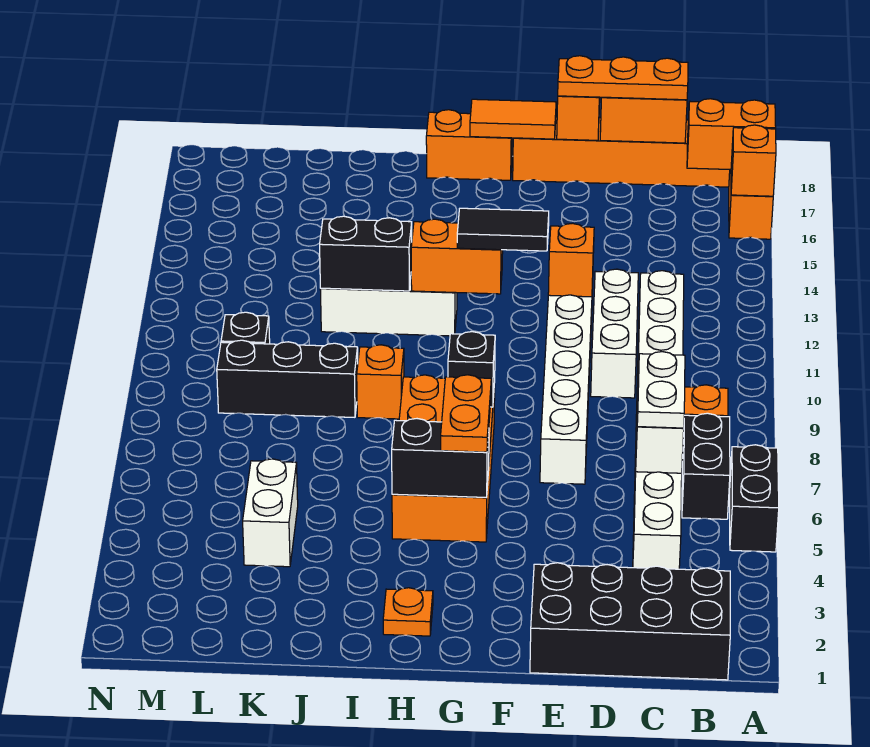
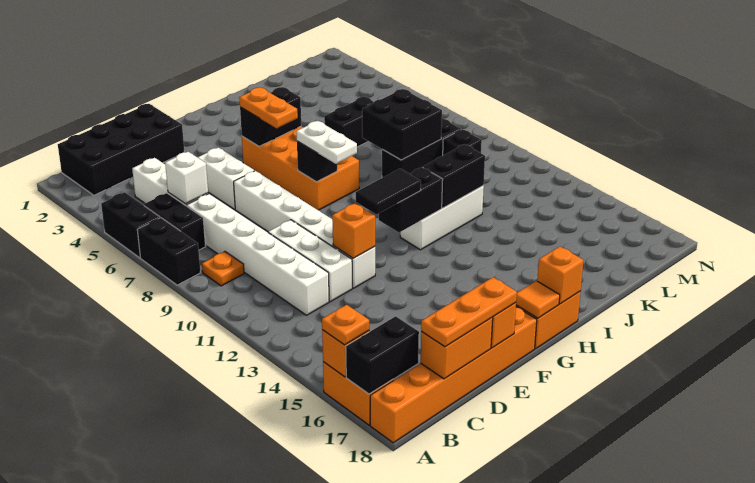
none -> black brick A7:A8 level 1
orange brick A17:B17 level 2 -> black brick A17:B17 level 2
white plate C6:C7 level 3 -> white plate G8:G9 level 3
orange tile F18:G18 level 2 -> orange tile G18 level 2
orange brick G12:H12 level 2 -> black brick G12:H12 level 2
orange plate H2 level 1 -> orange plate A16 level 3
orange brick I9 level 1 -> orange brick H18 level 2
none -> black brick J6:K6 level 1
none -> black brick J8:K9 level 2
white brick K4:K5 level 1 -> white brick E5:E6 level 1

